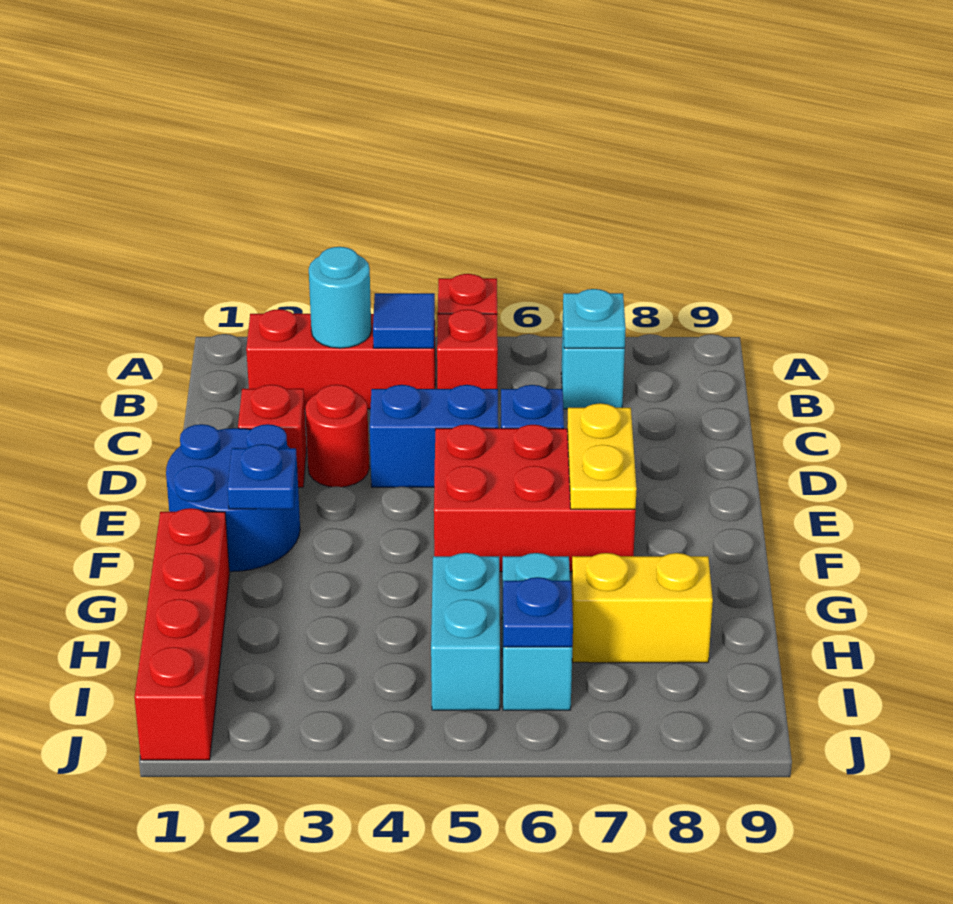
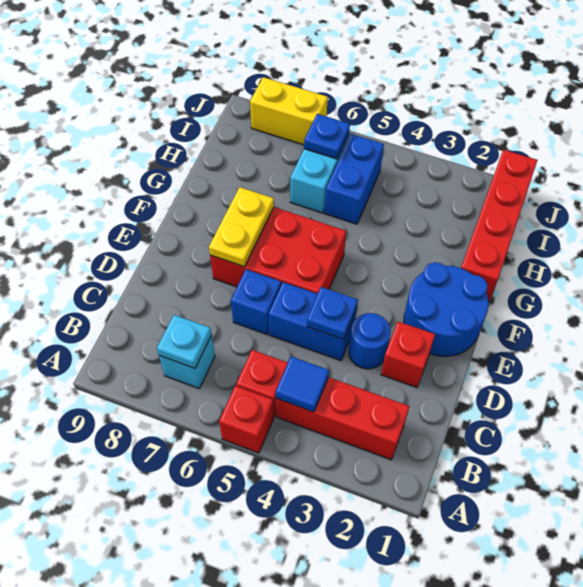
cyan round brick B3 level 2 -> none
red round brick D3 level 1 -> blue round brick D3 level 1
blue plate F2 level 2 -> blue plate D4 level 2
cyan brick H5:I5 level 1 -> blue brick H5:I5 level 1
yellow brick H7:H8 level 1 -> yellow brick J7:J8 level 1

